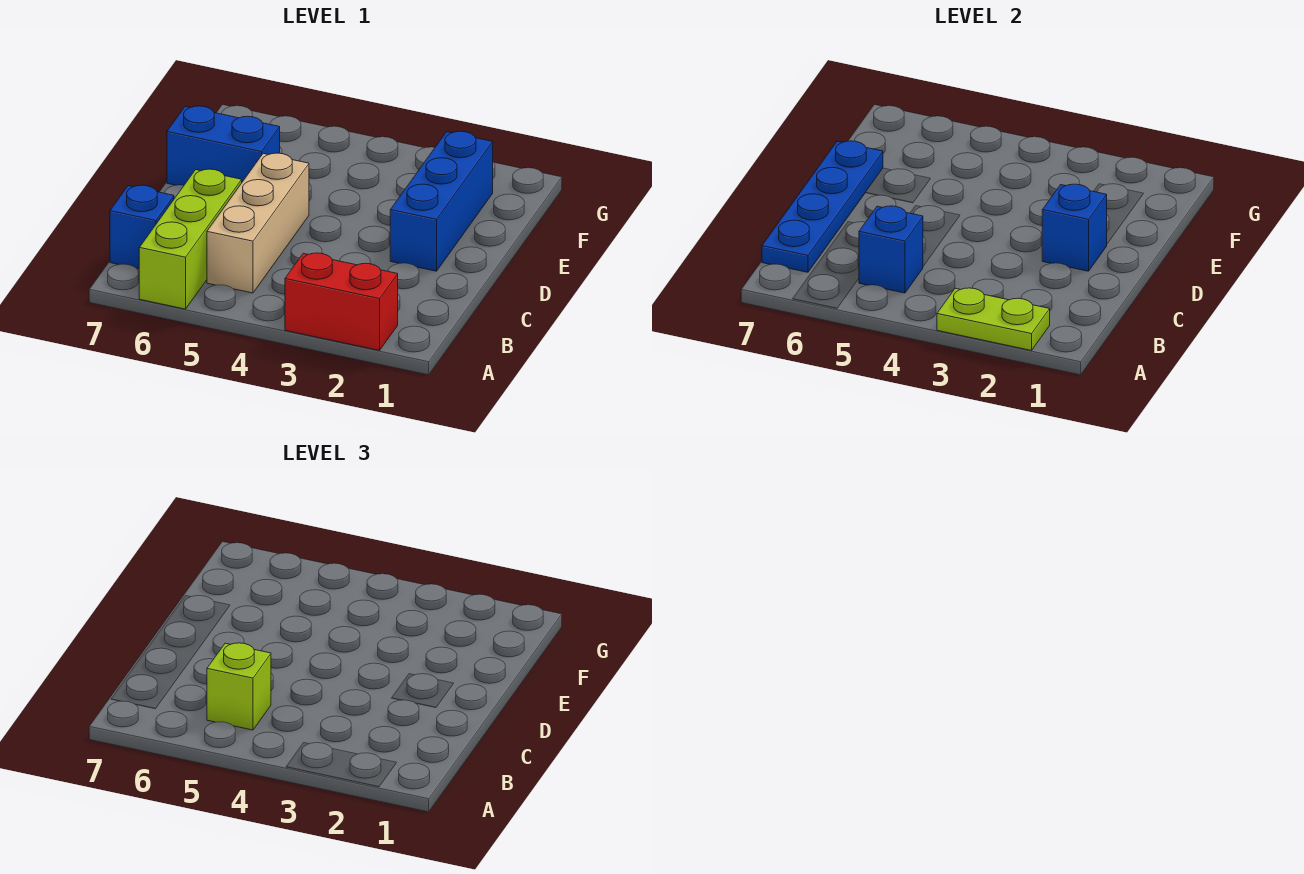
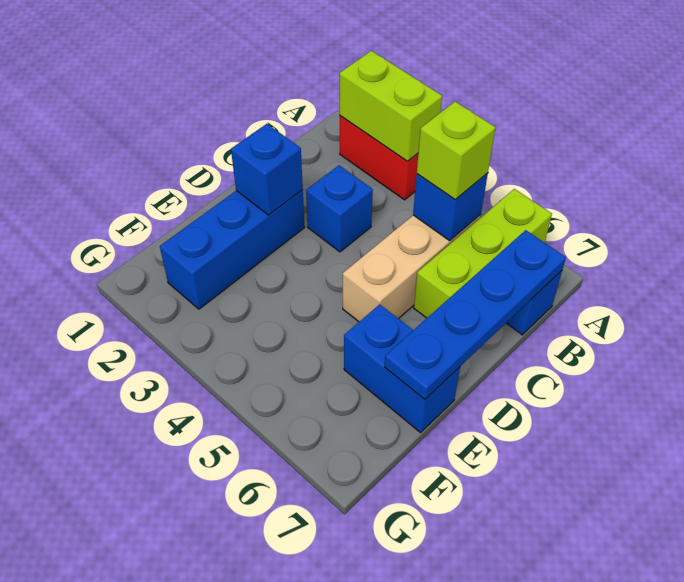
lime plate A2:A3 level 2 -> lime brick A2:A3 level 2
none -> blue brick C3 level 1

